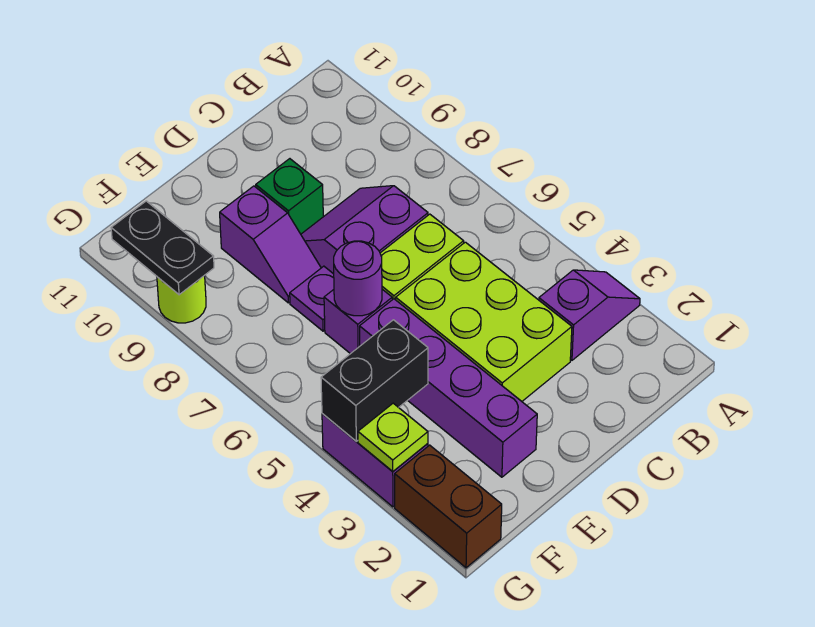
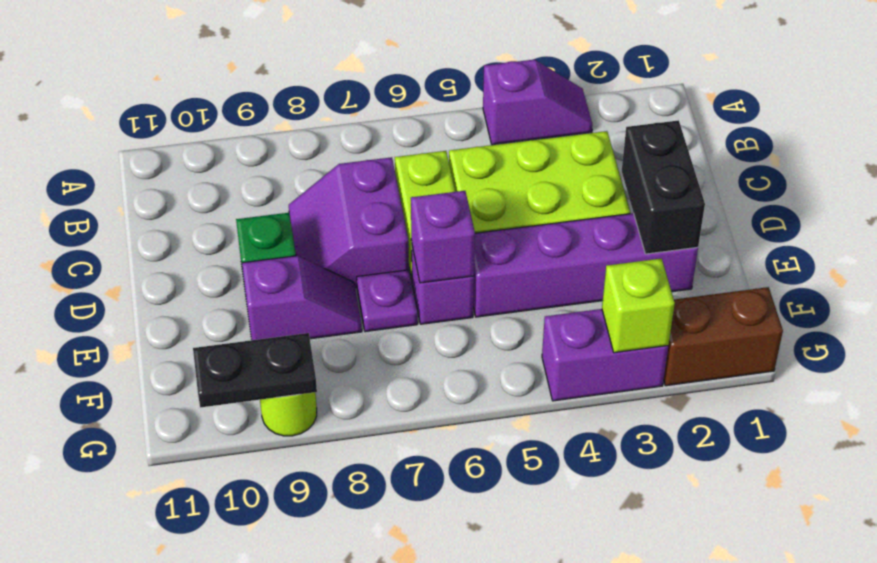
purple slope A3:B3 level 1 top B -> purple slope A3:A4 level 1 top 4
purple round brick E6 level 2 -> purple brick E6 level 2
black brick F4:G4 level 2 -> black brick D2:E2 level 2
lime plate G3 level 2 -> lime brick G3 level 2

